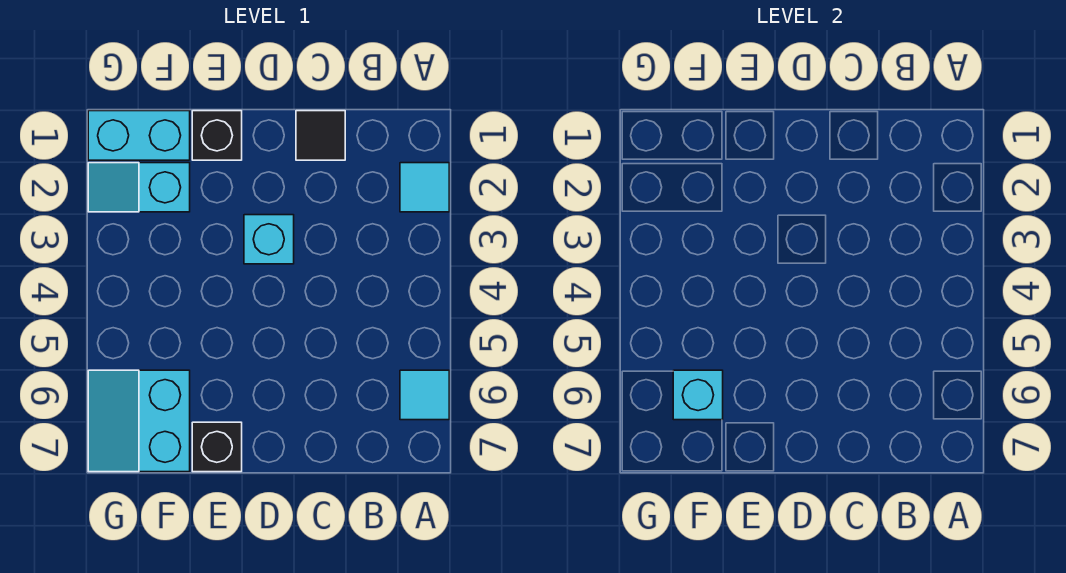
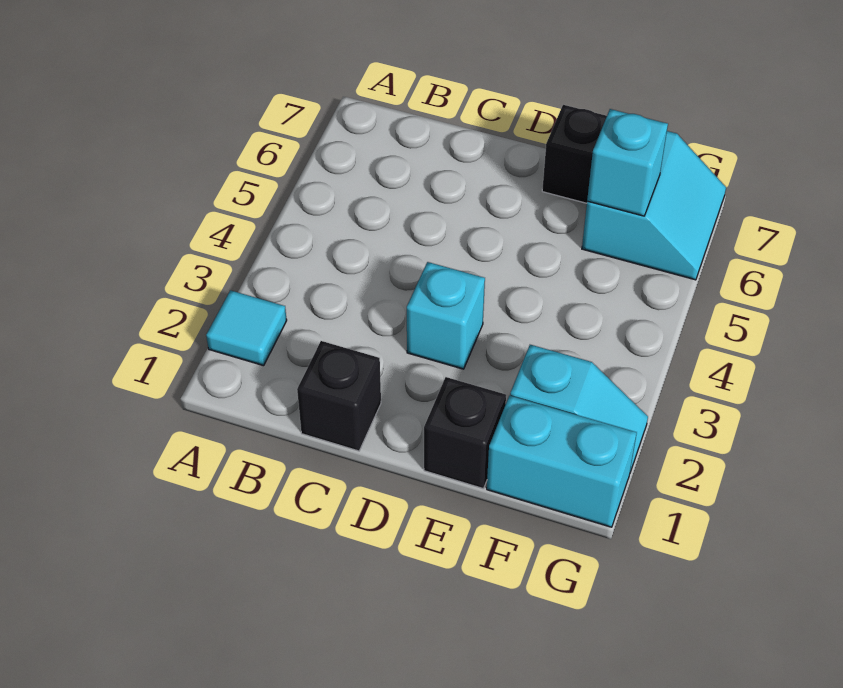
cyan tile A6 level 1 -> none
black tile C1 level 1 -> black brick C1 level 1

